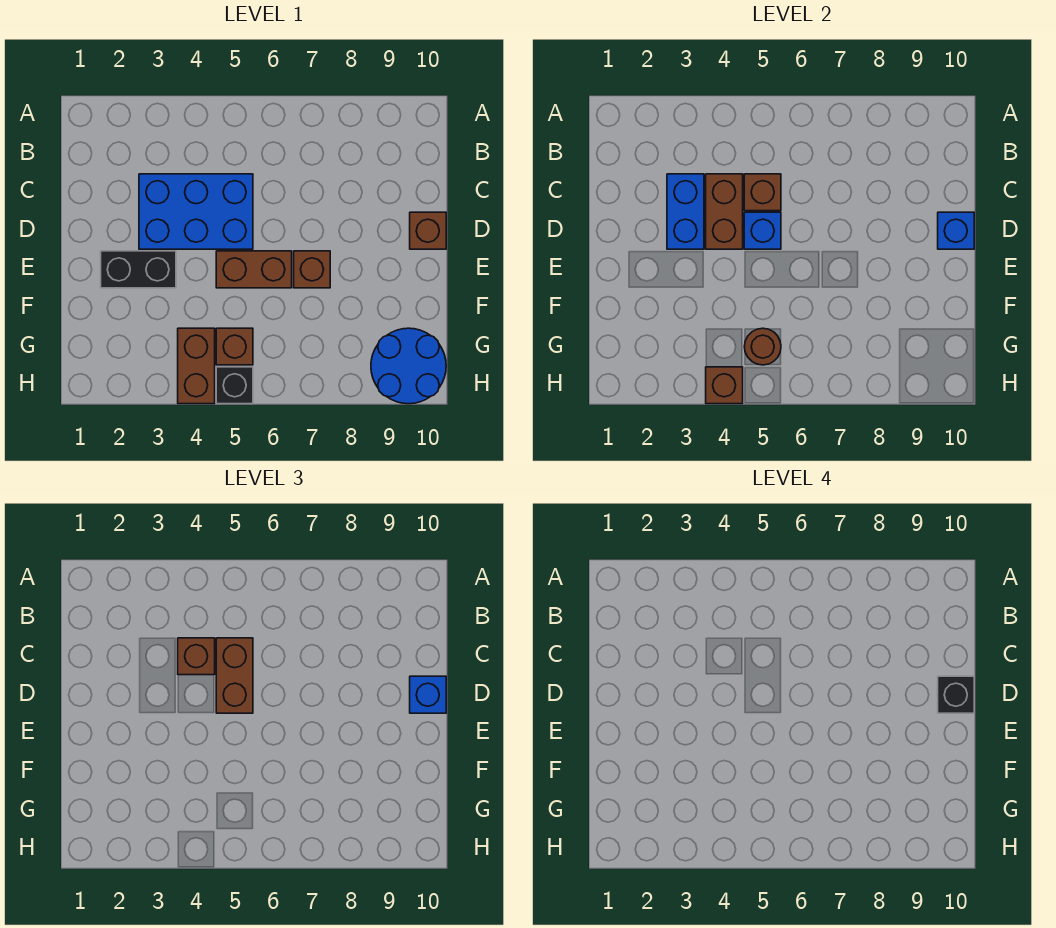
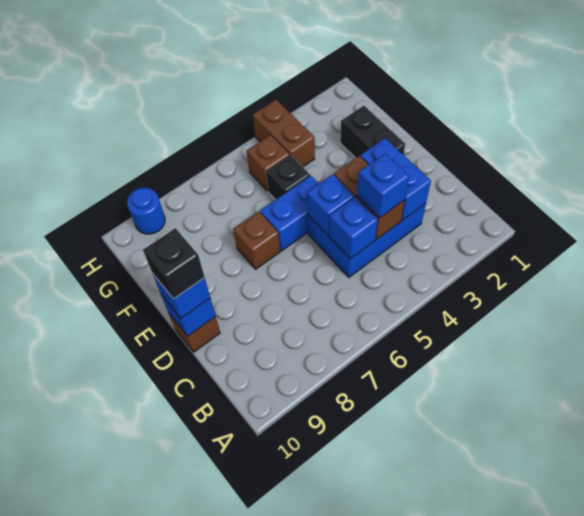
brown brick C4 level 3 -> blue brick C4 level 3
brown brick C5 level 2 -> blue brick C5 level 2
brown brick C5:D5 level 3 -> none
black brick E2:E3 level 1 -> black brick E2:F2 level 1
brown brick E5:E6 level 1 -> blue brick E5:E6 level 1
brown round brick G5 level 2 -> none
blue round brick G9:H10 level 1 -> blue round brick H9 level 1
brown brick H4 level 2 -> none
black brick H5 level 1 -> black brick F5 level 1

